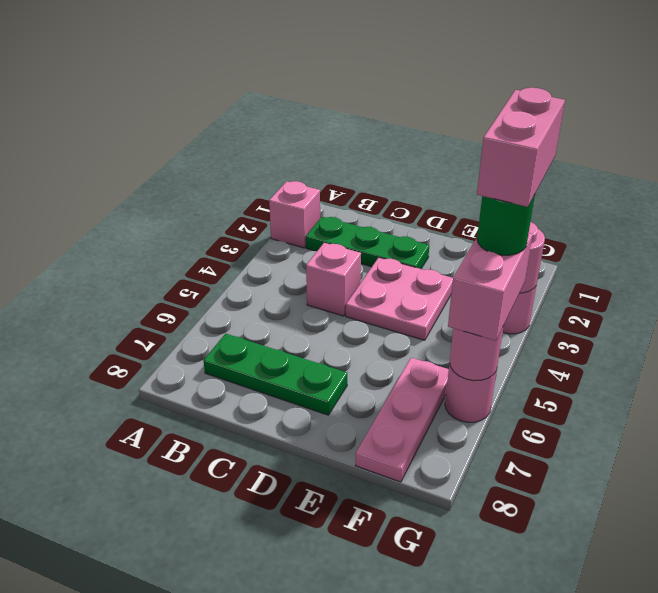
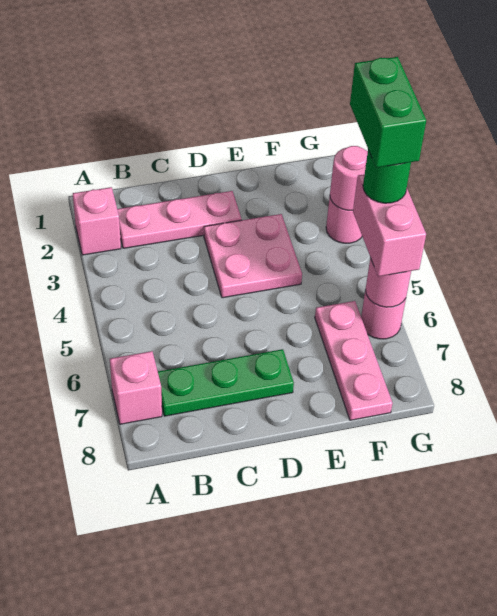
green plate B2:D2 level 1 -> pink plate B2:D2 level 1
pink brick C4 level 1 -> pink brick A7 level 1
pink brick G4:G5 level 5 -> green brick G4:G5 level 5

